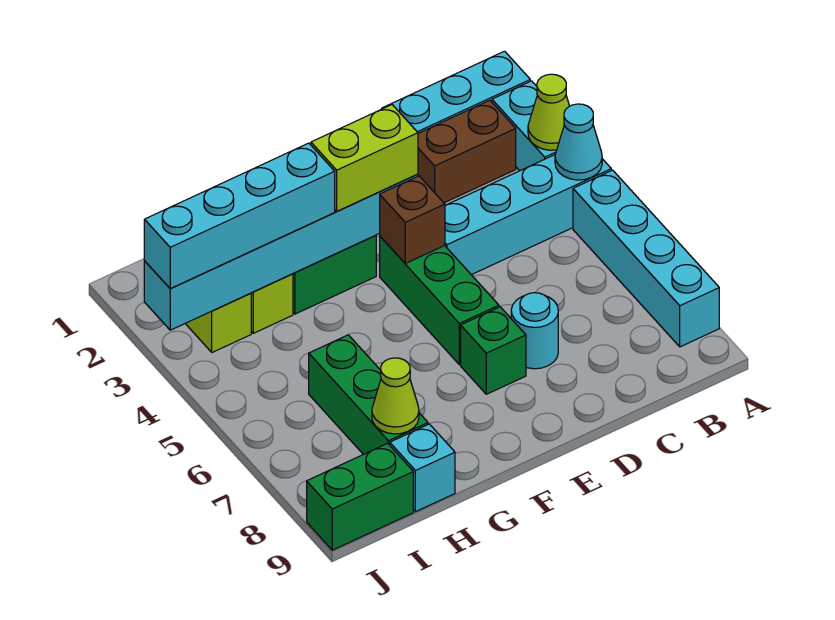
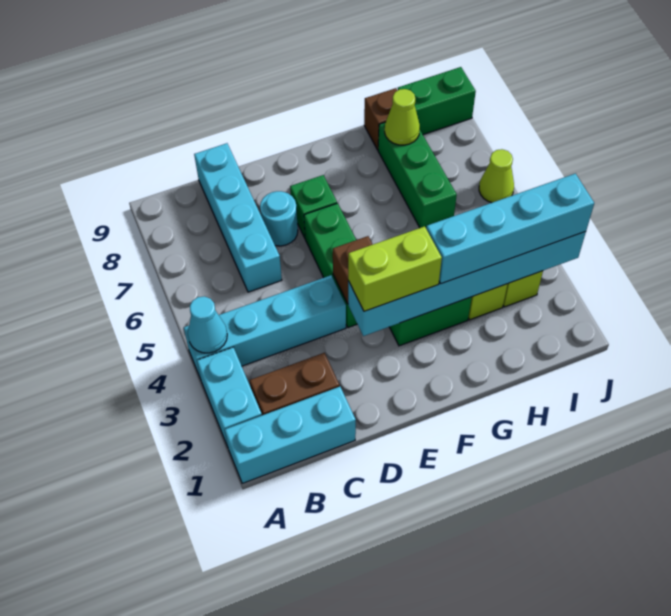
lime cone A3 level 2 -> lime cone J6 level 1
cyan brick A5:A8 level 1 -> cyan brick C6:C9 level 1
cyan brick H9 level 1 -> brown brick H9 level 1

